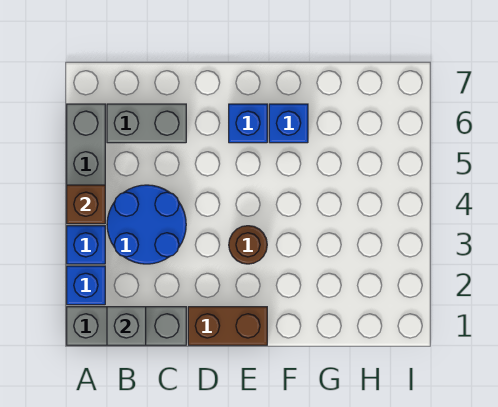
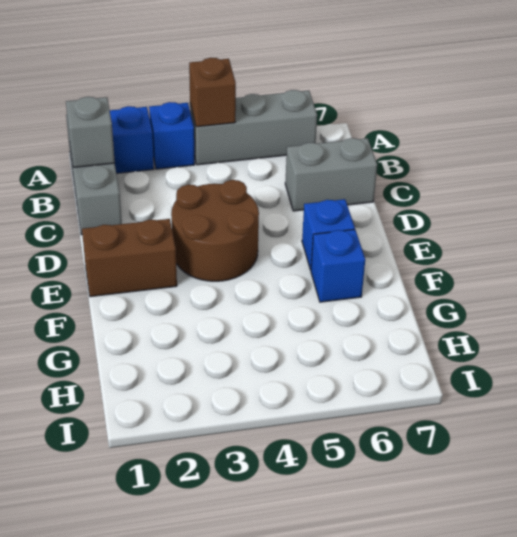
blue round brick B3:C4 level 1 -> none
grey brick B6:C6 level 1 -> grey brick C6:C7 level 1
brown brick D1:E1 level 1 -> brown brick E1:E2 level 1
brown round brick E3 level 1 -> brown round brick D3:E4 level 1

